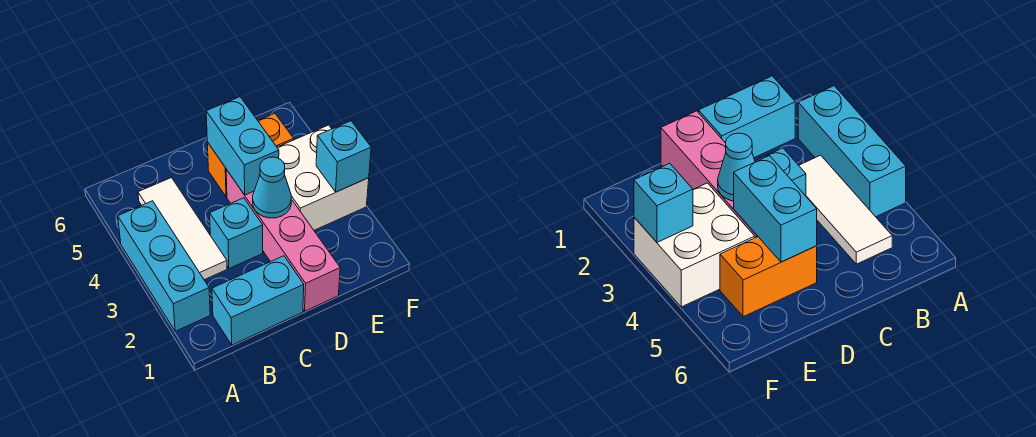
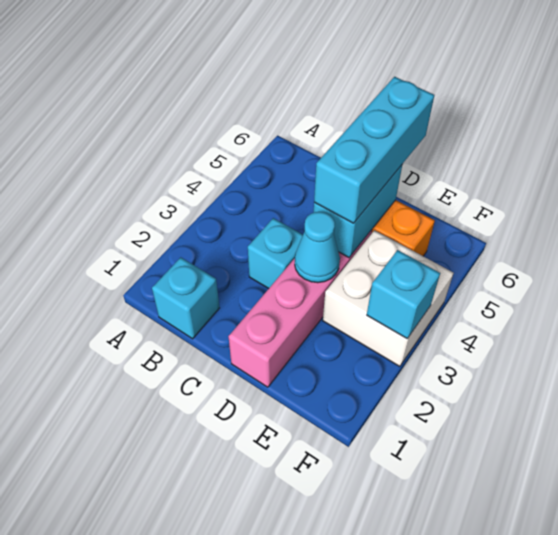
cyan brick A2:A4 level 1 -> cyan brick D4:D6 level 3
cyan brick B1:C1 level 1 -> cyan brick B1 level 1
white tile B3:B5 level 1 -> none

